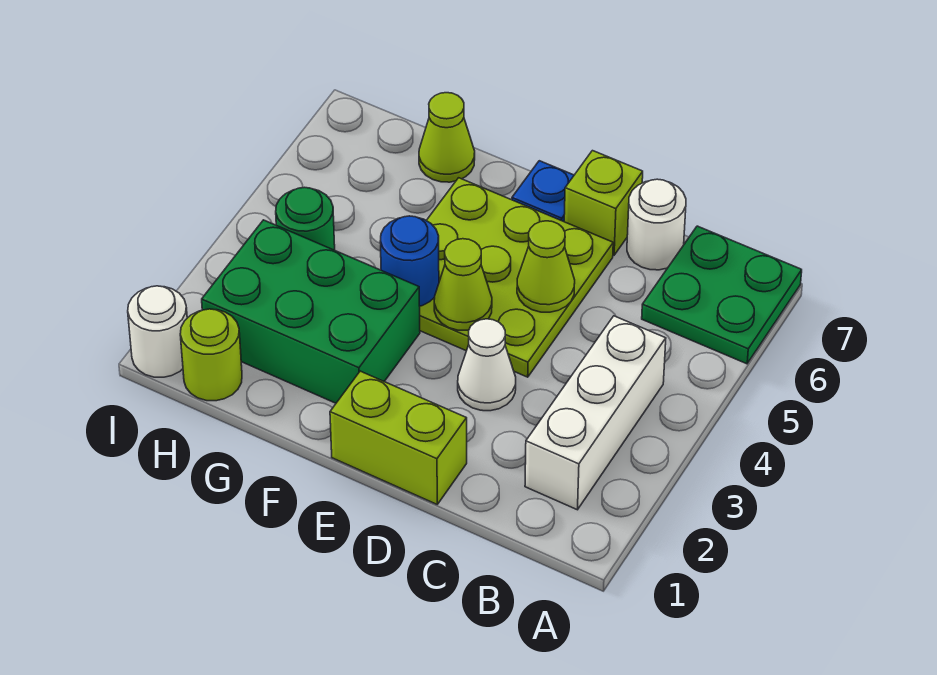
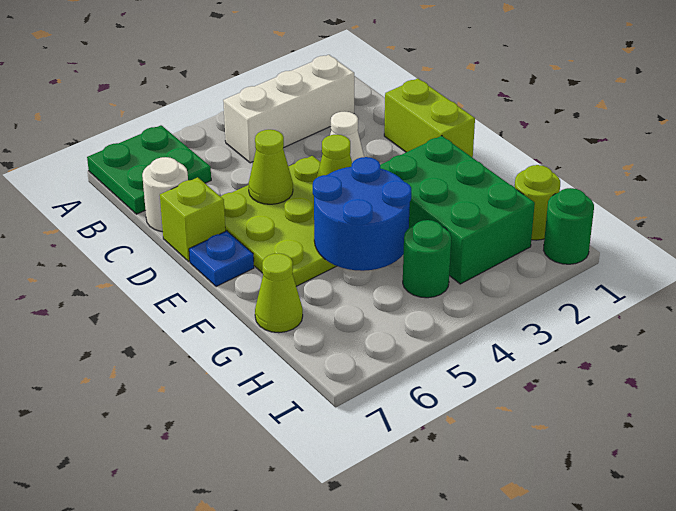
blue round brick F4 level 2 -> blue round brick F4:G5 level 2
white round brick I1 level 1 -> green round brick I1 level 1

